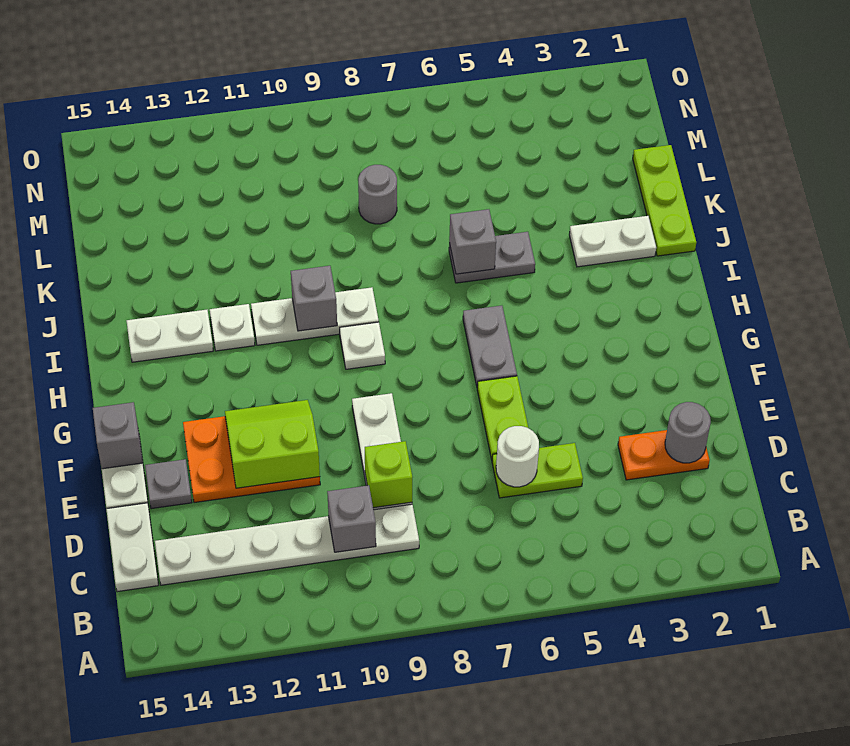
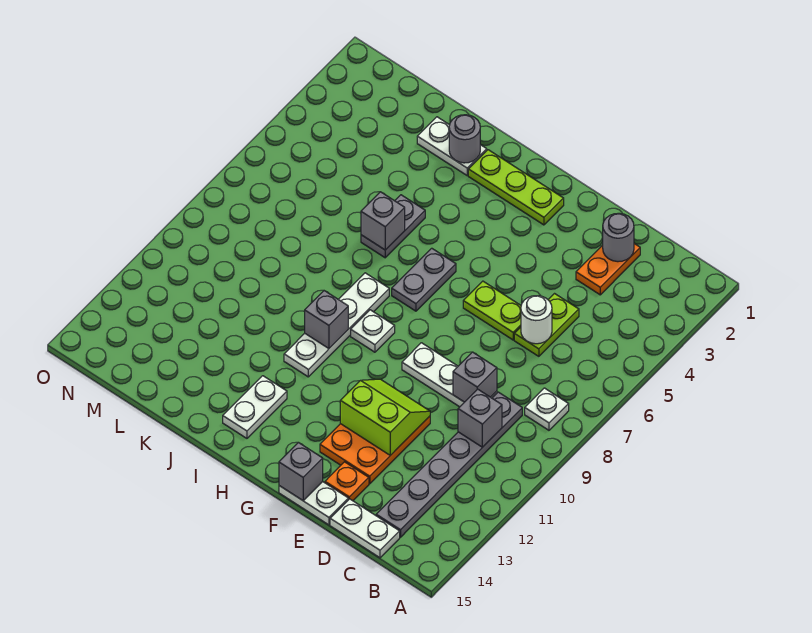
white plate C9:C14 level 1 -> grey plate C9:C14 level 1
lime brick D9 level 2 -> grey brick D9 level 2
lime slope E11:F12 level 2 top E -> lime slope E11:F12 level 2 top 12
grey plate E14 level 1 -> orange plate E14 level 1
grey plate G6:H6 level 1 -> grey plate H6:H7 level 1
white plate I9:I11 level 1 -> white plate I8:I11 level 1
white plate I12 level 1 -> white plate B8 level 1
lime plate J1:L1 level 1 -> lime plate G2:I2 level 1
white plate J2:J3 level 1 -> white plate J2:K2 level 1
grey round brick L8 level 1 -> grey round brick J2 level 2

